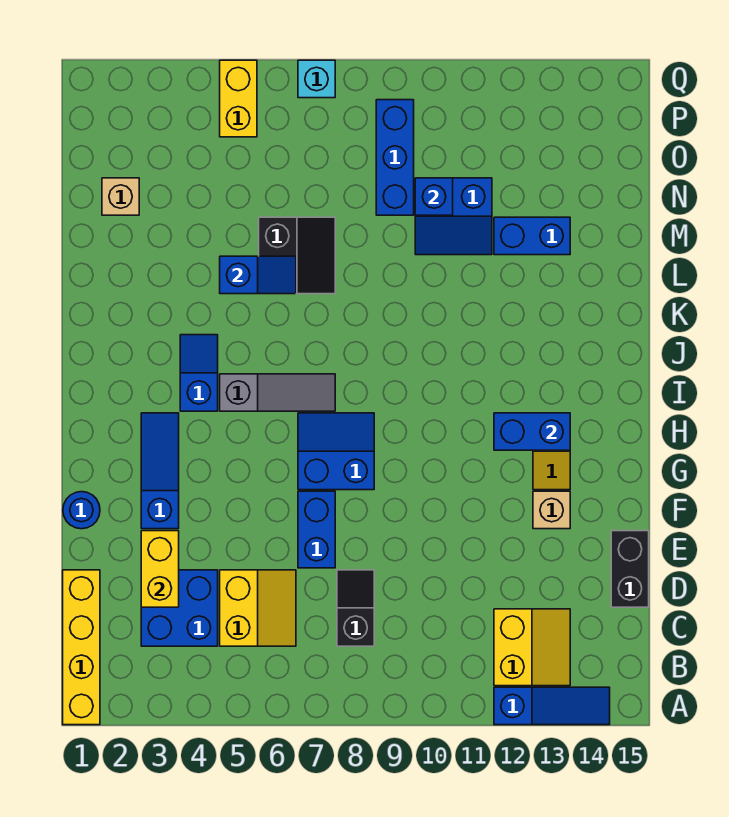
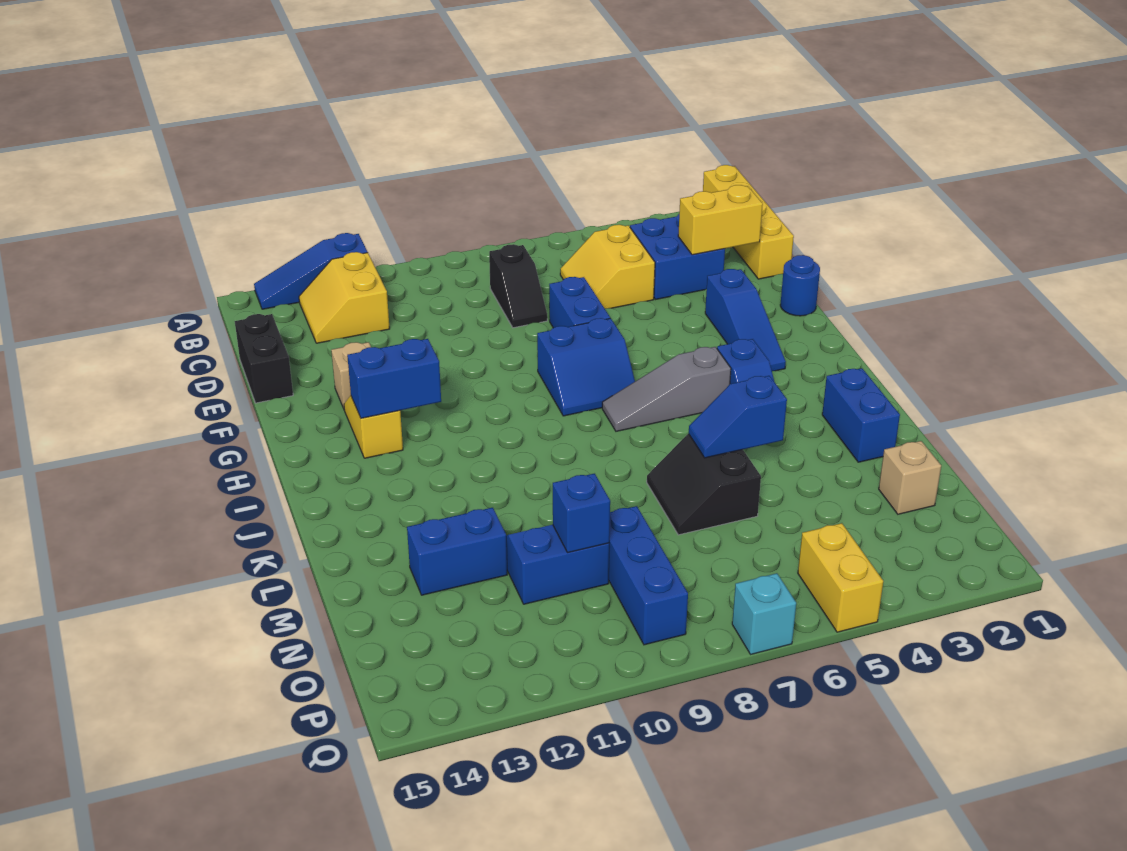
yellow brick D3:E3 level 2 -> yellow brick D2:D3 level 2
none -> blue brick K2:L2 level 1

